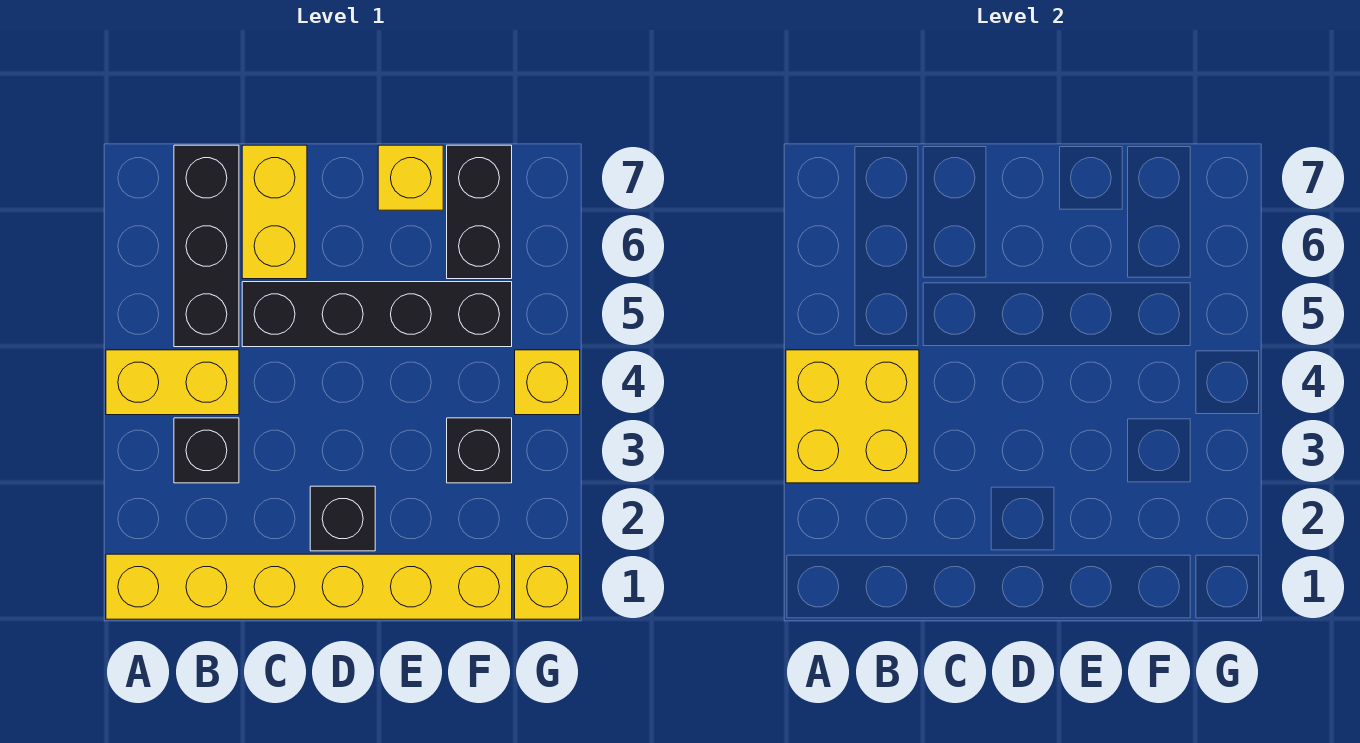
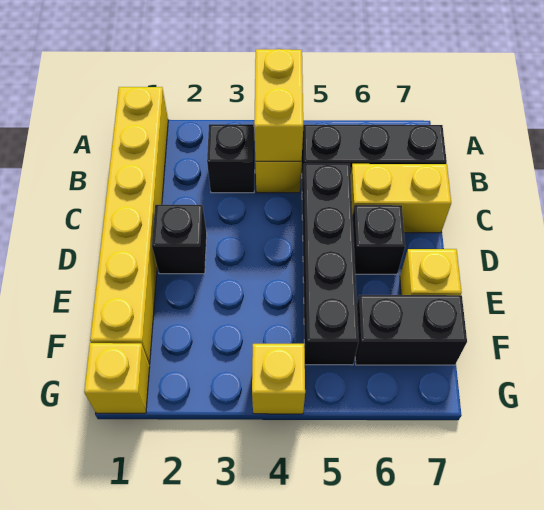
yellow brick A3:B4 level 2 -> yellow brick A4:B4 level 2
black brick F3 level 1 -> black brick D6 level 1

